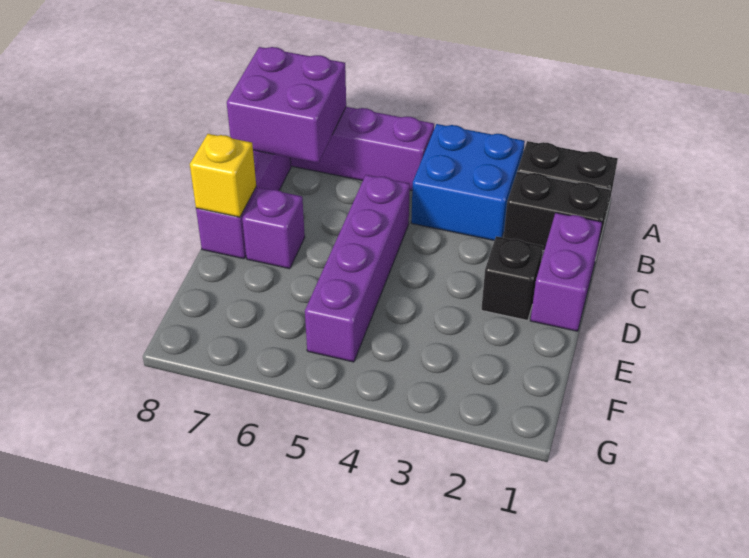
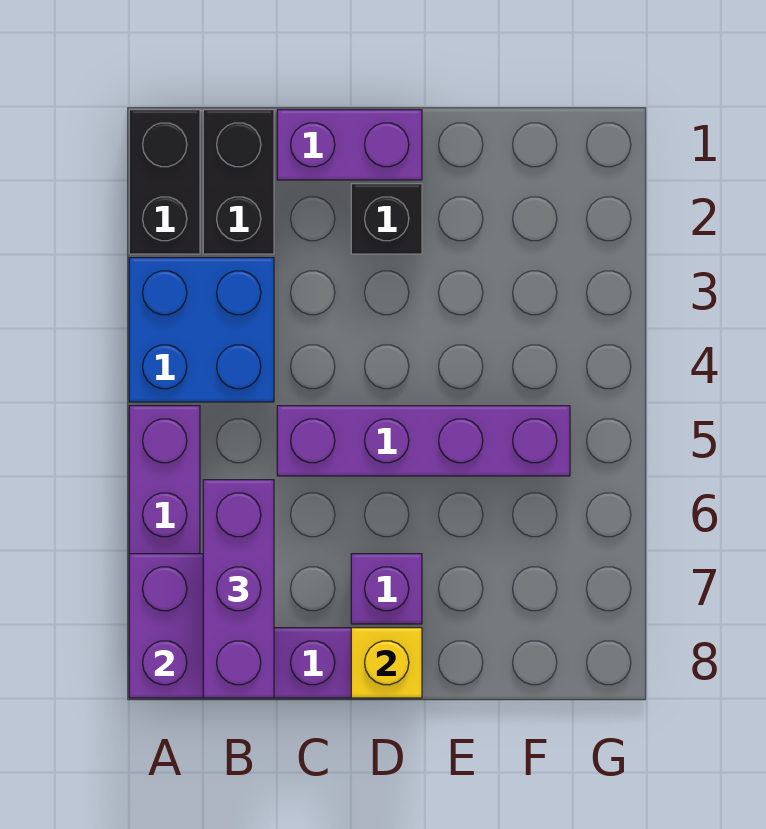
none -> purple brick B6:B8 level 3

